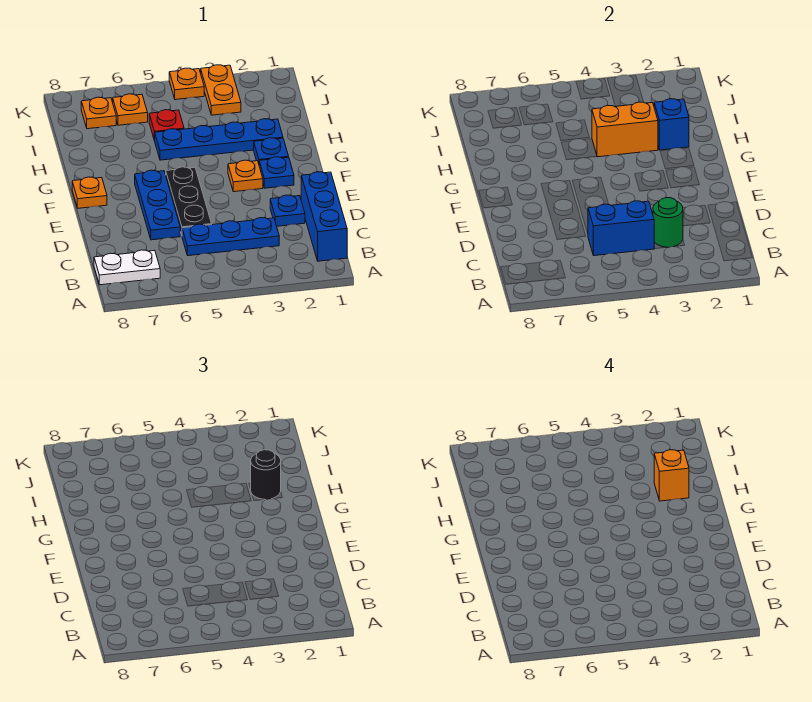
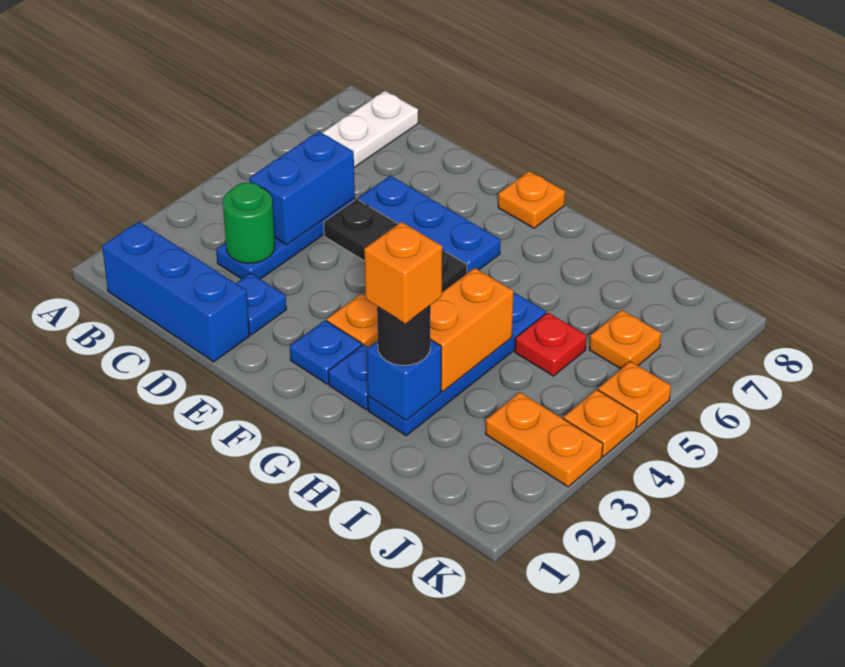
orange plate J7 level 1 -> orange plate K5 level 1

